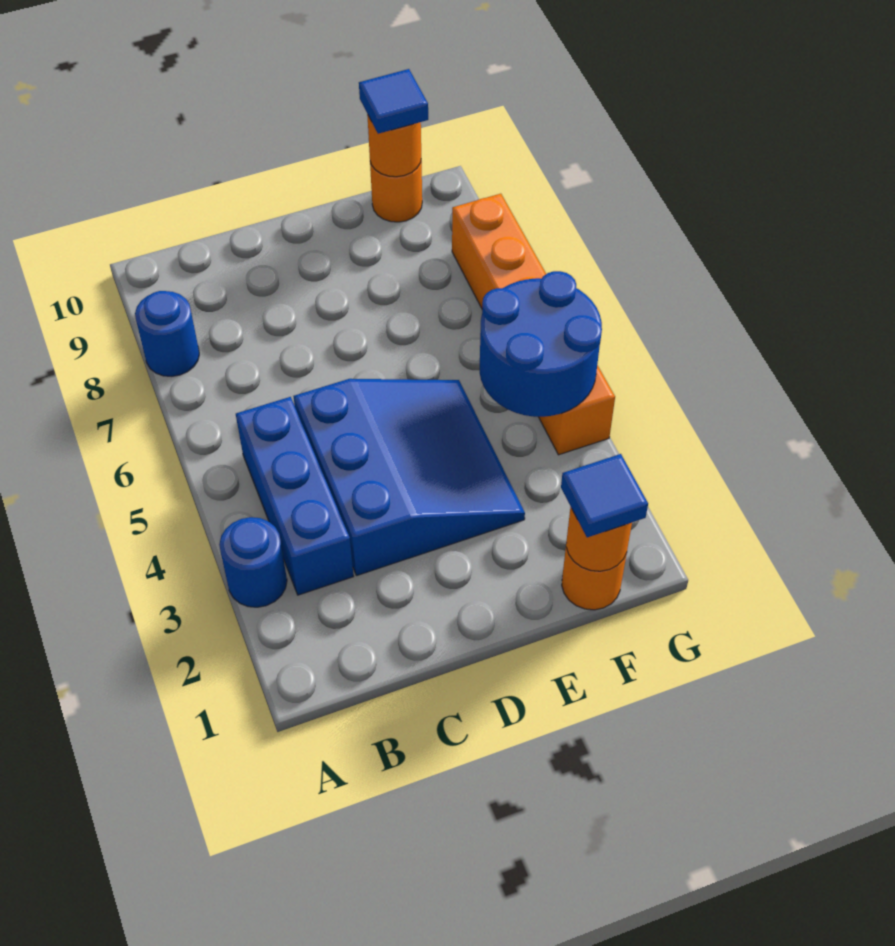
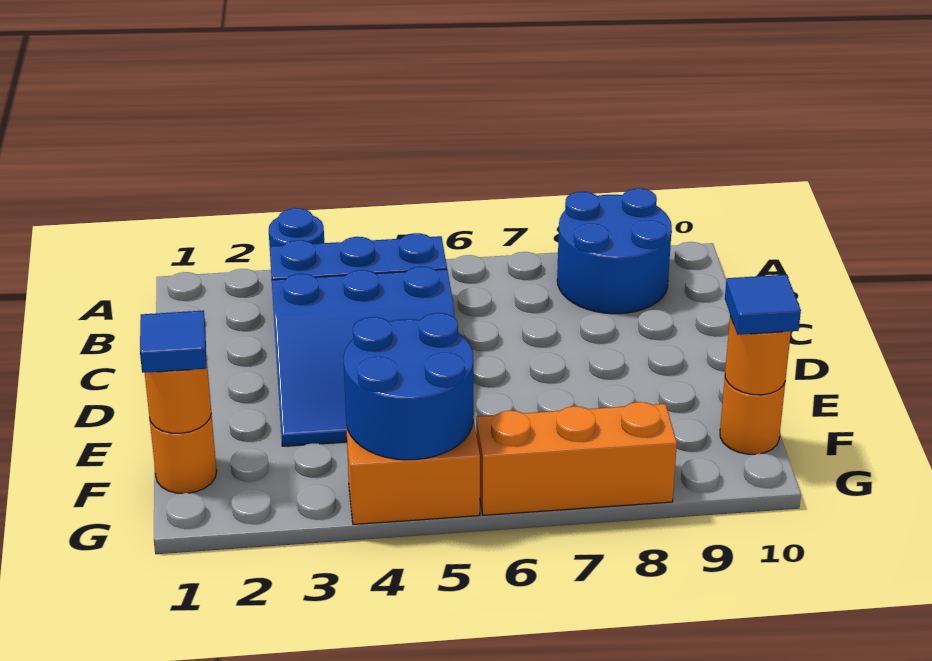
blue round brick A8 level 1 -> blue round brick A8:B9 level 1

